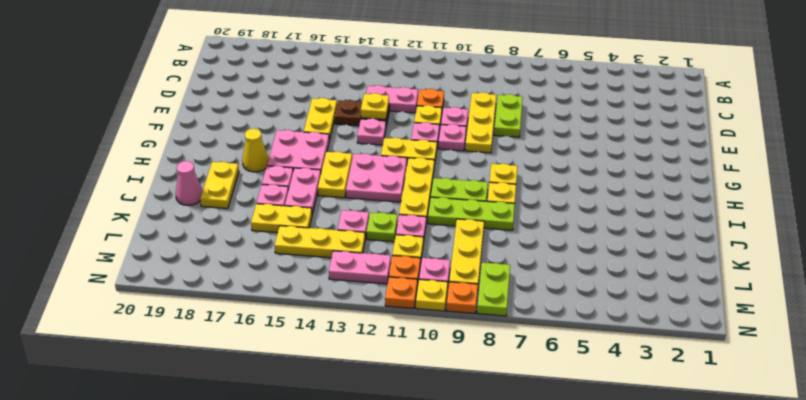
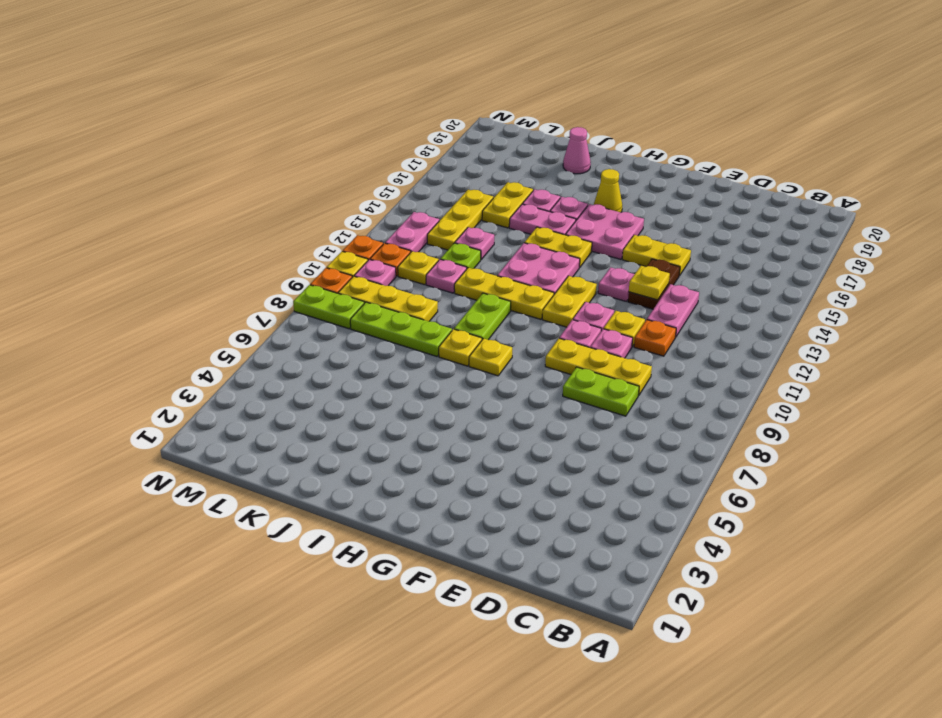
yellow plate I18:J18 level 1 -> none
lime plate J8:J10 level 1 -> lime plate J8:L8 level 1

